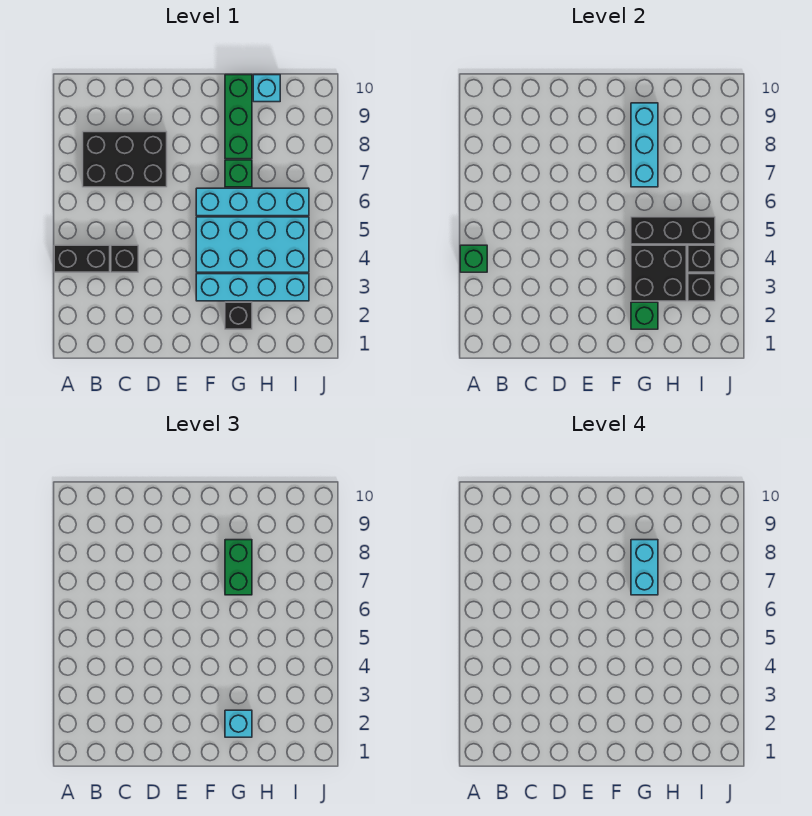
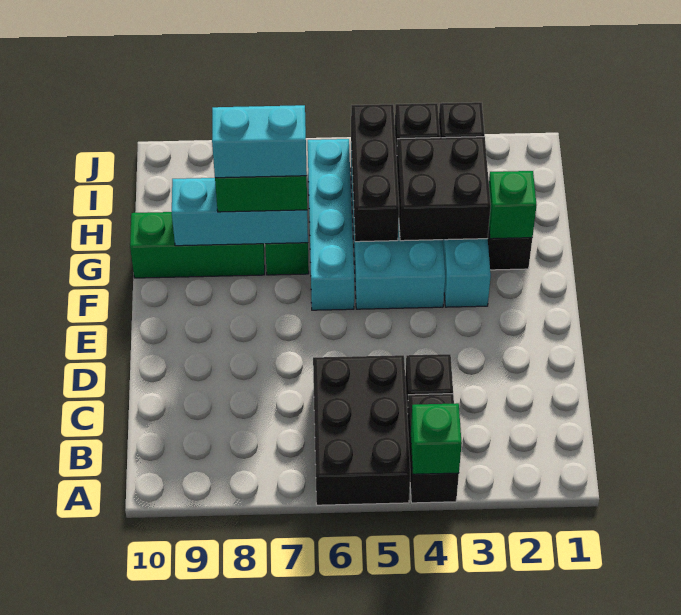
black brick B7:D8 level 1 -> black brick A5:C6 level 1
cyan brick G2 level 3 -> none
cyan brick H10 level 1 -> none

